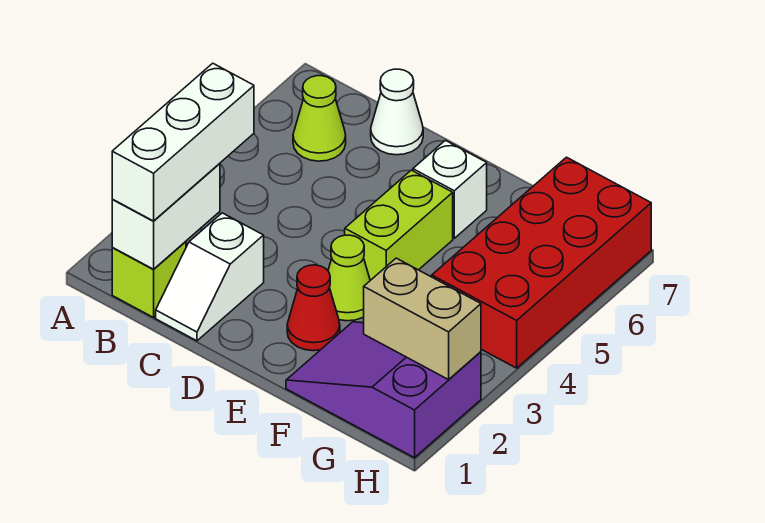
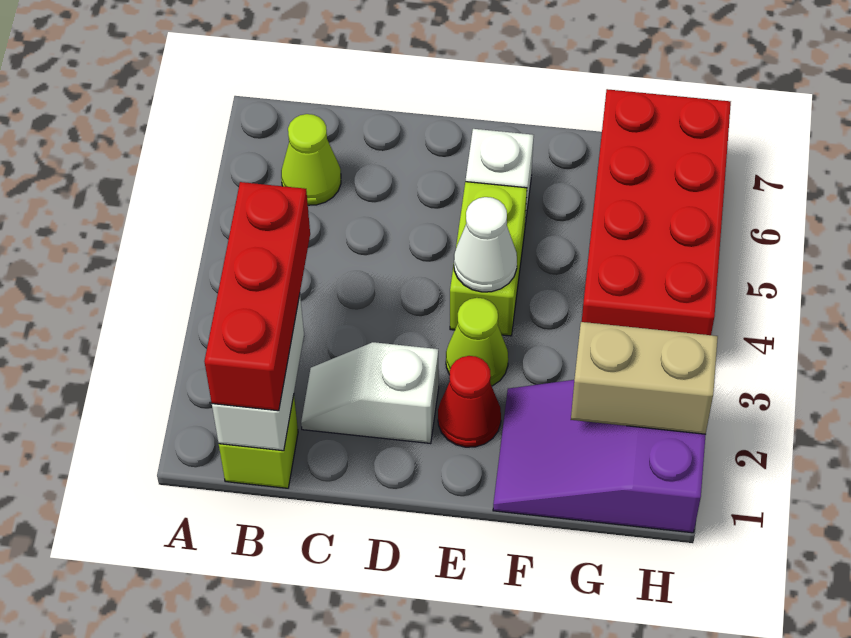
white brick B1:B3 level 3 -> red brick B1:B3 level 3
white slope C1:C2 level 1 top 2 -> white slope C2:D2 level 1 top D
white cone C7 level 1 -> white cone E4 level 2

